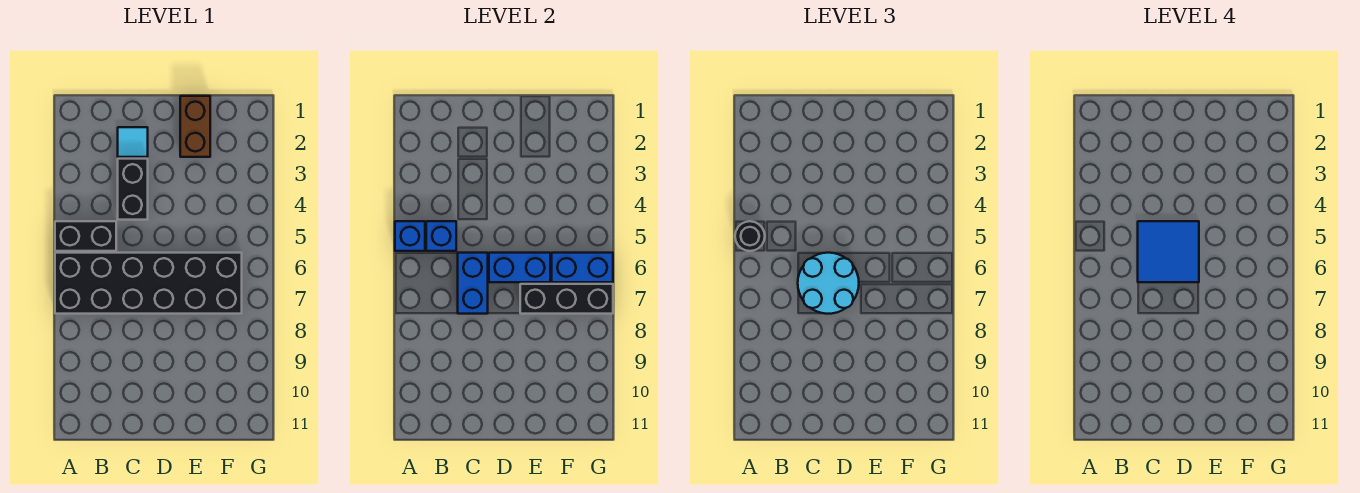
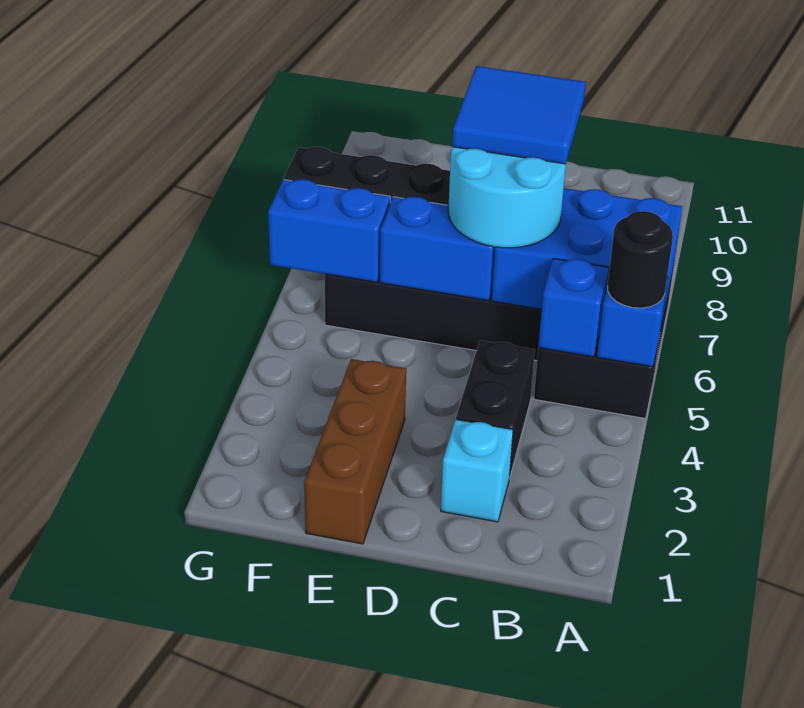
cyan tile C2 level 1 -> cyan brick C2 level 1
blue tile C5:D6 level 4 -> blue tile C7:D8 level 4
blue brick C6:C7 level 2 -> blue brick A6:C7 level 2
brown brick E1:E2 level 1 -> brown brick E1:E3 level 1

